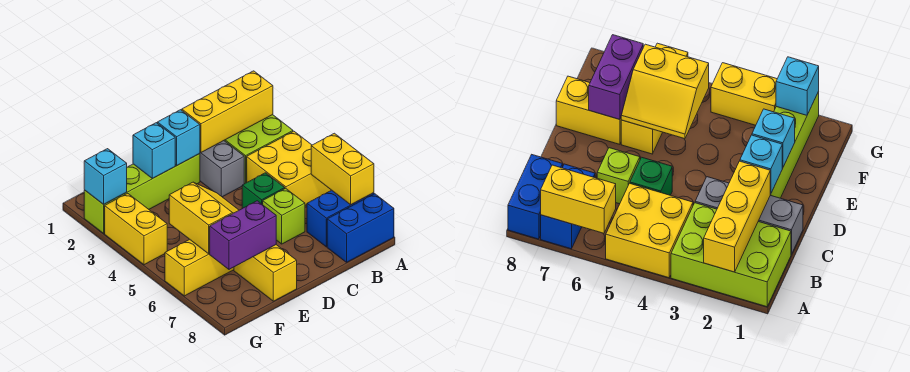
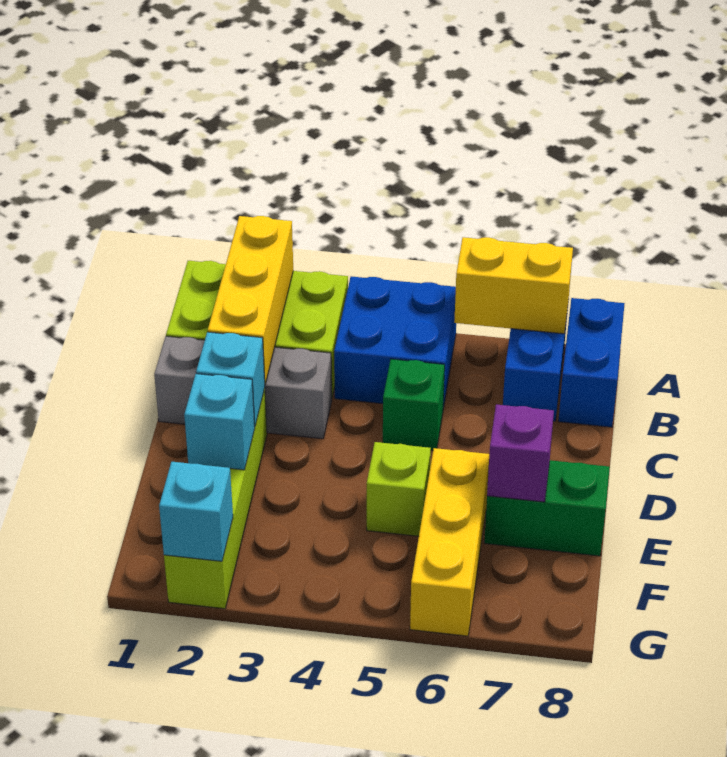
yellow brick A4:B5 level 1 -> blue brick A4:B5 level 1
lime brick C6 level 1 -> lime brick E5 level 1
yellow slope E5:F6 level 2 top F -> none
yellow brick E7:E8 level 1 -> green brick E7:E8 level 1
purple brick E7:F7 level 2 -> purple brick E7 level 2
yellow brick G3:G4 level 1 -> none

